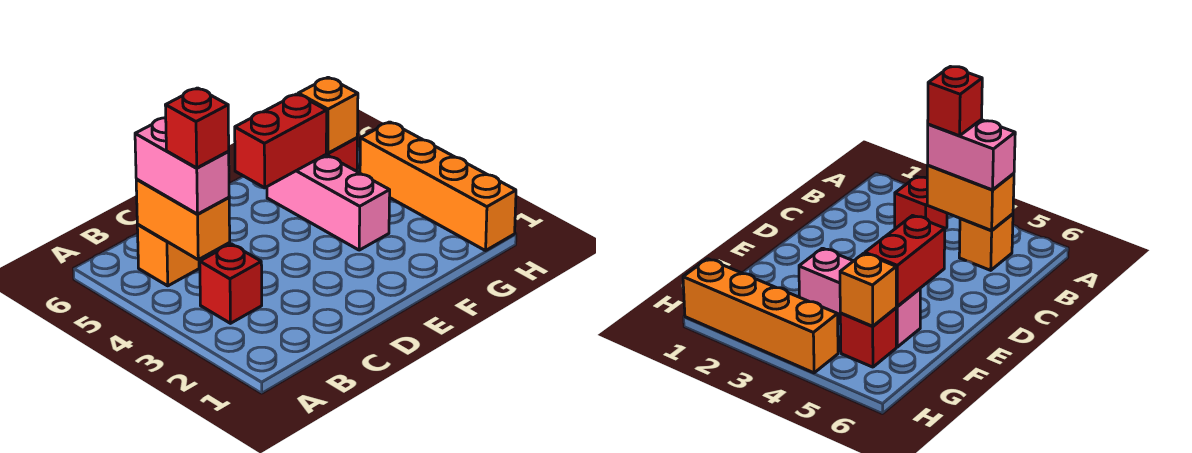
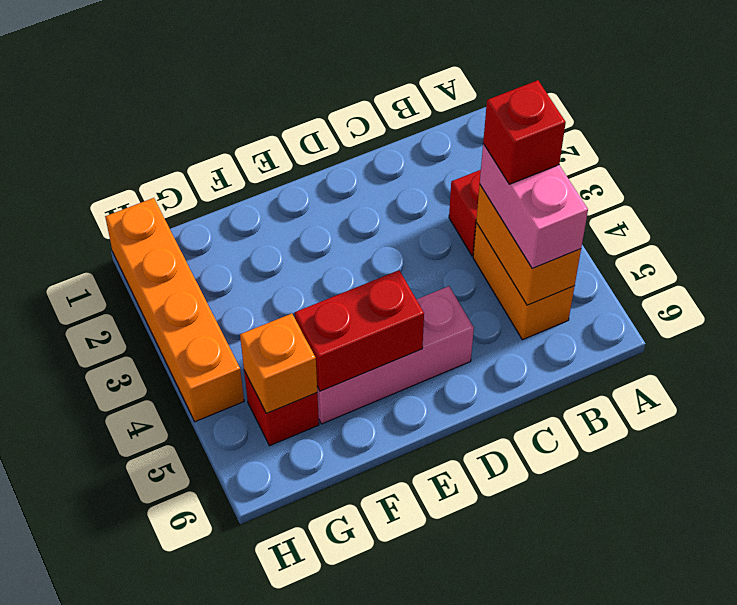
orange brick B5 level 1 -> orange brick B4:B5 level 1
pink brick F3:F5 level 1 -> pink brick D5:F5 level 1

